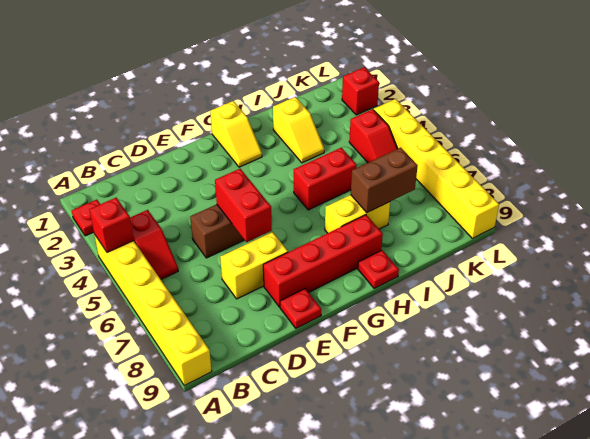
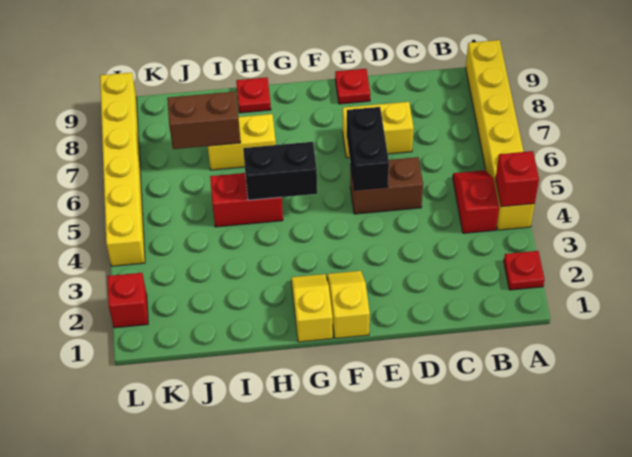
red brick E5:E6 level 2 -> black brick E5:E6 level 2
red brick E8:H8 level 1 -> none
none -> black brick G5:H5 level 2
yellow slope I2:I3 level 1 top 2 -> yellow slope F1:F2 level 1 top 1
red slope K4:K5 level 1 top 4 -> none

